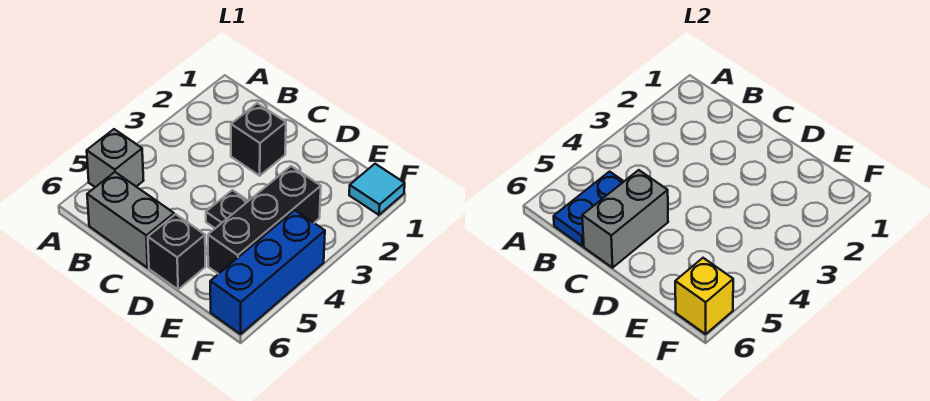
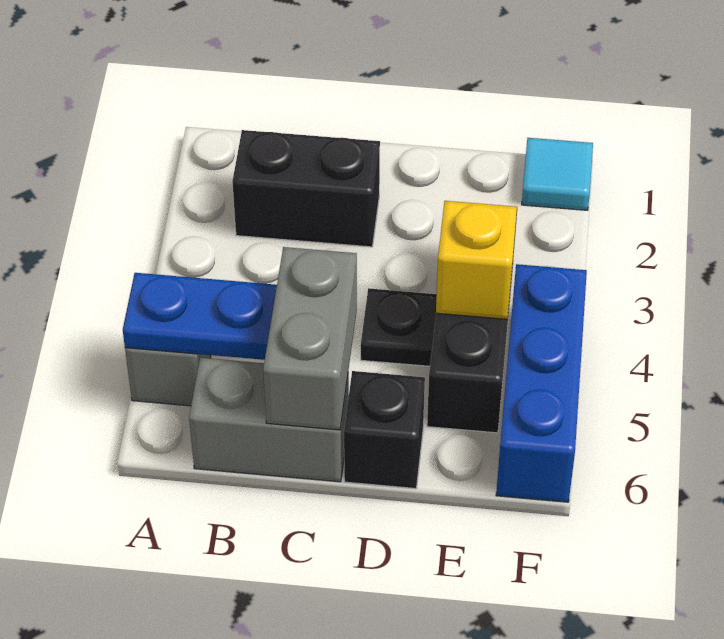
blue plate B5:B6 level 2 -> blue plate A5:B5 level 2
black brick C2 level 1 -> black brick B2:C2 level 1
yellow brick F6 level 2 -> yellow brick E4 level 2

